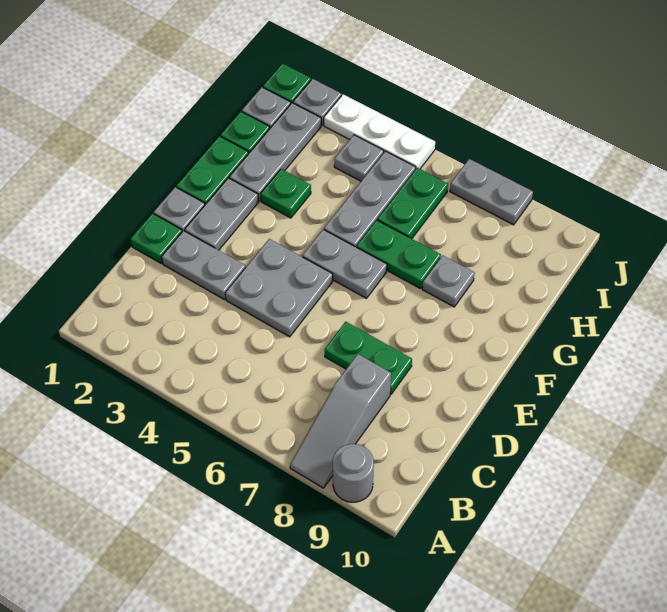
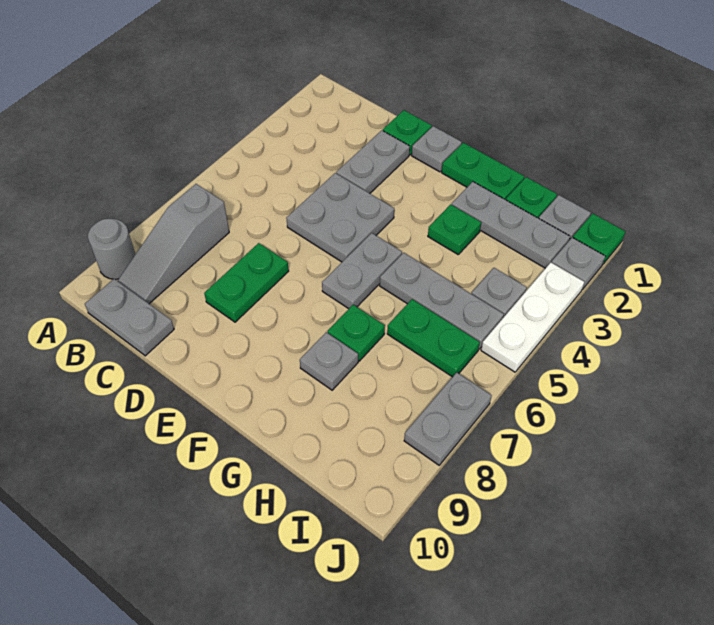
grey slope A8:C8 level 1 top C -> grey slope B7:B9 level 1 top 7
grey plate E2:F2 level 1 -> grey plate B10:C10 level 1
green plate G6:G7 level 1 -> green plate G7 level 1

